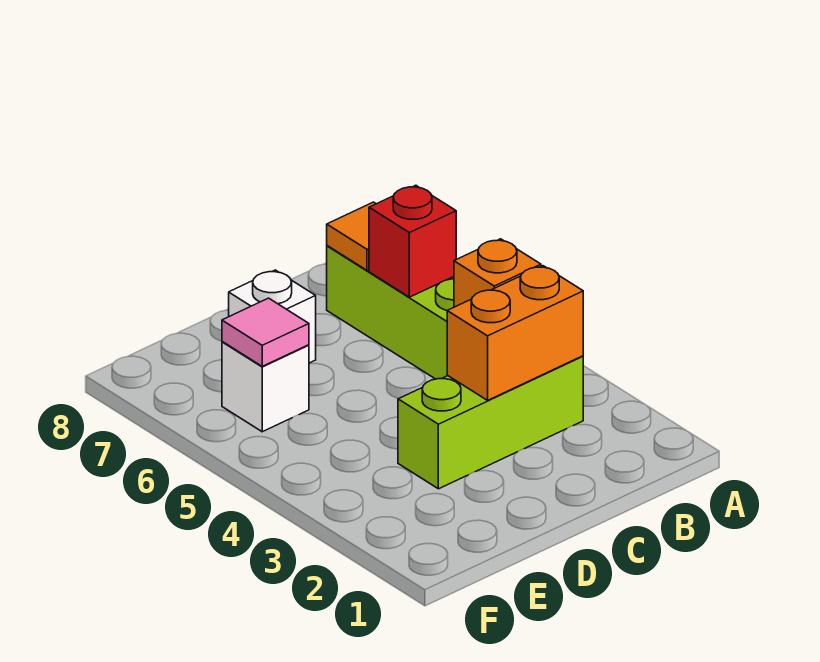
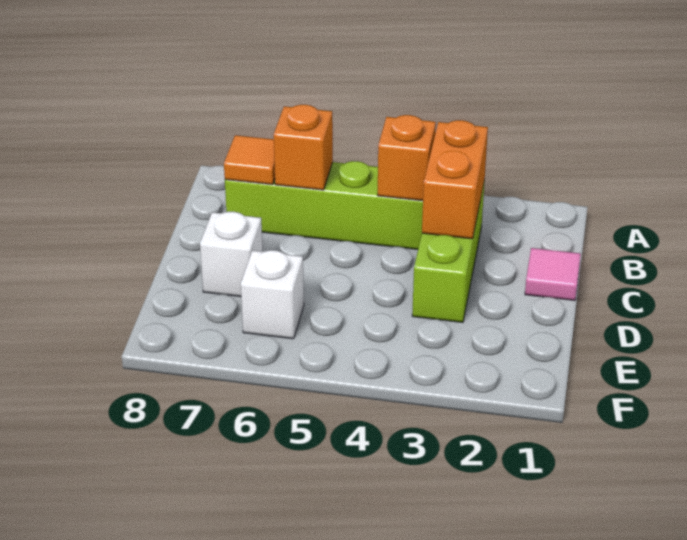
red brick B6 level 2 -> orange brick B6 level 2
pink tile E6 level 2 -> pink tile C1 level 1

